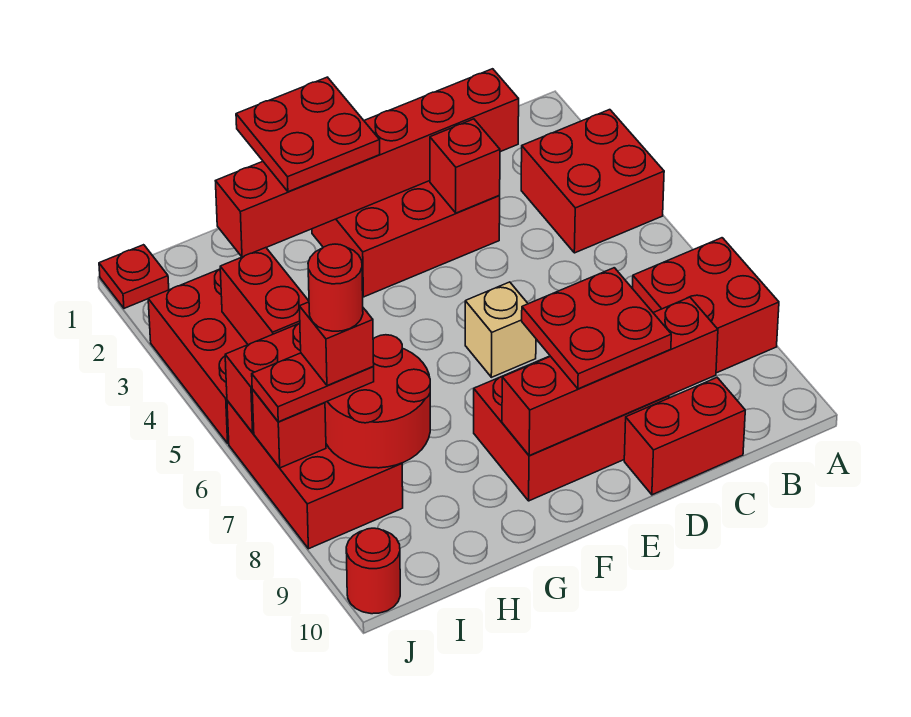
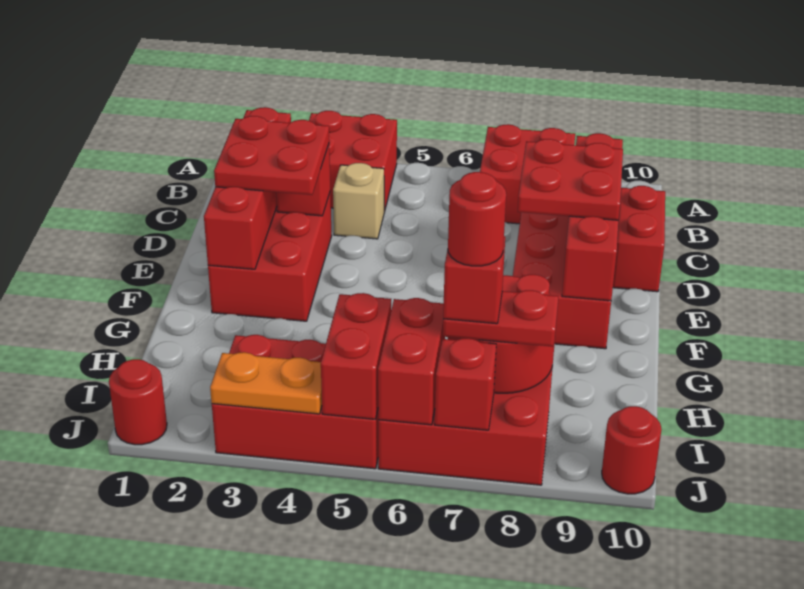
red brick C2:H2 level 2 -> red brick C2:F2 level 2
tan brick E6 level 1 -> tan brick C4 level 1
red plate F1:G2 level 3 -> red plate D2:E3 level 3
red brick I4:I5 level 2 -> red brick I5:J5 level 2
red plate I7:J7 level 3 -> red plate I7:I8 level 3
red plate J1 level 1 -> red round brick J1 level 1
none -> orange plate J3:J4 level 2

